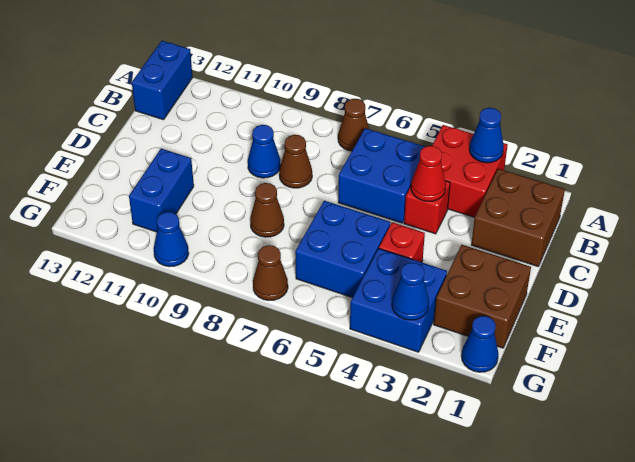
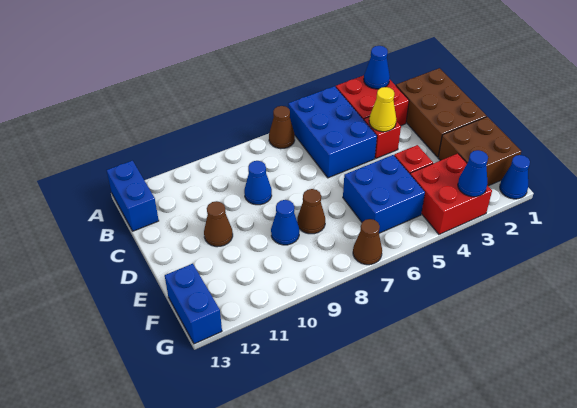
brown brick B1:C2 level 1 -> brown brick B1:D2 level 1
blue brick B5:C6 level 1 -> blue brick A5:C6 level 1
red cone C4 level 2 -> yellow cone C4 level 2
brown cone C8 level 1 -> brown cone D11 level 1
blue brick E11:F11 level 1 -> blue brick F13:G13 level 1
blue brick F3:G4 level 1 -> red brick F3:G4 level 1
blue cone G10 level 1 -> blue cone E9 level 1

